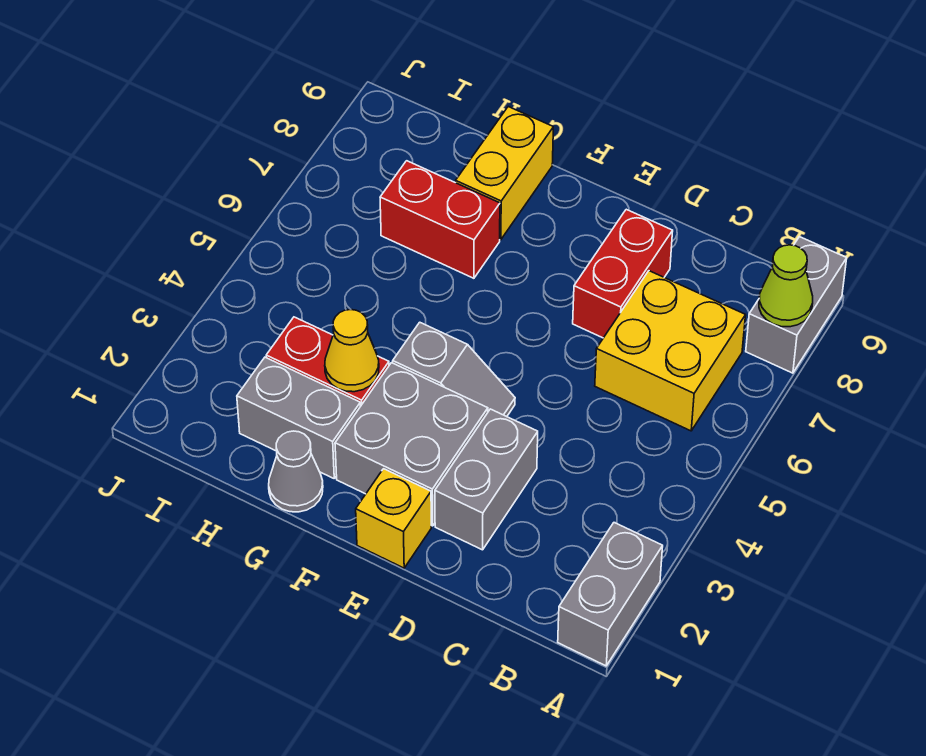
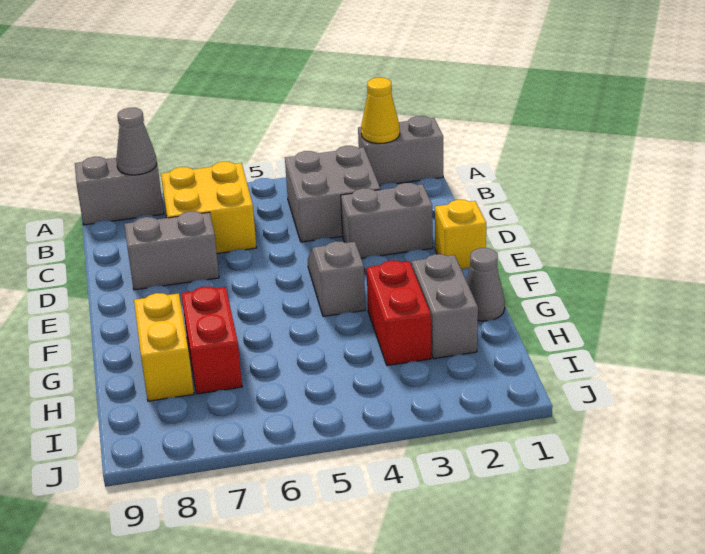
lime cone A8 level 2 -> grey cone A8 level 2
red brick D7:D8 level 1 -> grey brick D7:D8 level 1
grey brick E2:F3 level 1 -> grey brick B3:C4 level 1
yellow cone G3 level 2 -> yellow cone A2 level 2
yellow brick G8:G9 level 1 -> yellow brick G8:H8 level 1

